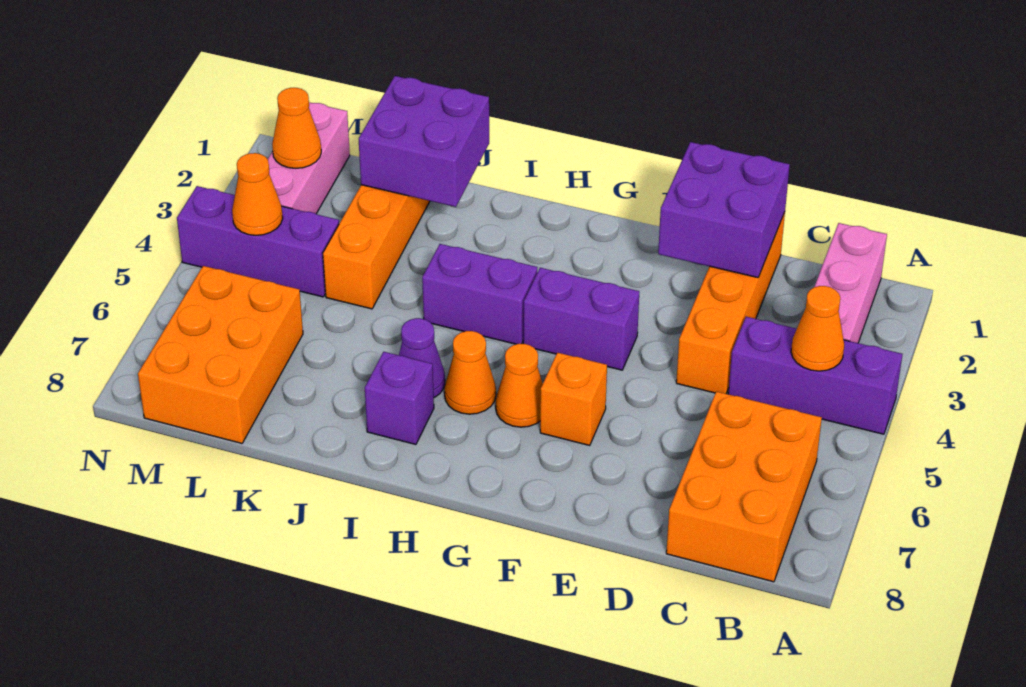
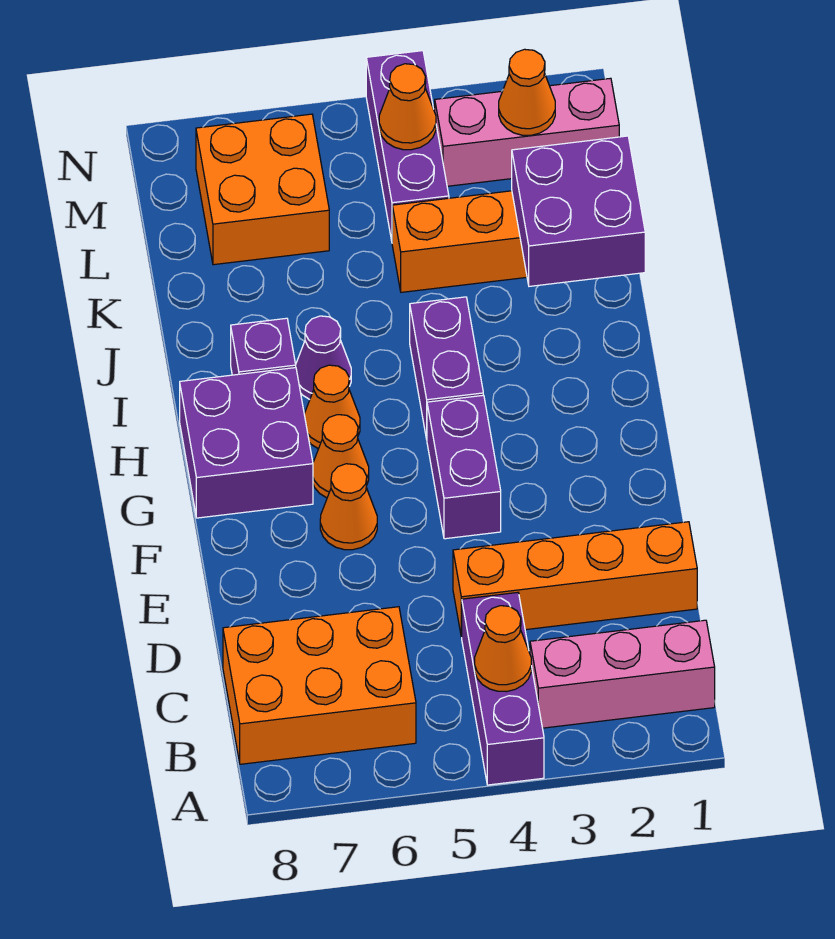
purple brick D1:E2 level 2 -> purple brick G7:H8 level 1
orange brick F6 level 1 -> orange cone F6 level 1
orange brick L6:M8 level 1 -> orange brick L6:M7 level 1

